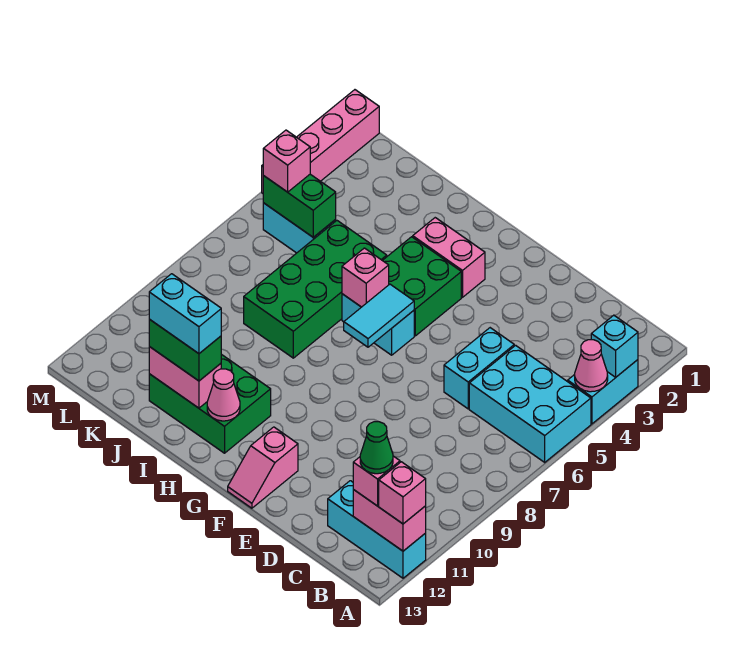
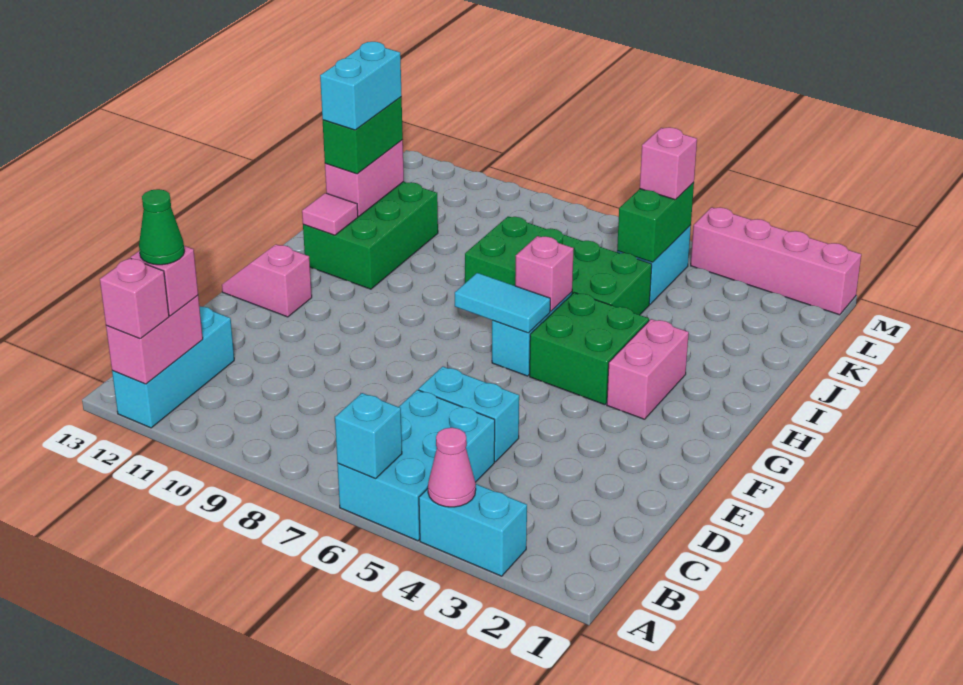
cyan brick A3 level 2 -> cyan brick A6 level 2
pink cone H12 level 2 -> pink tile H12 level 2

